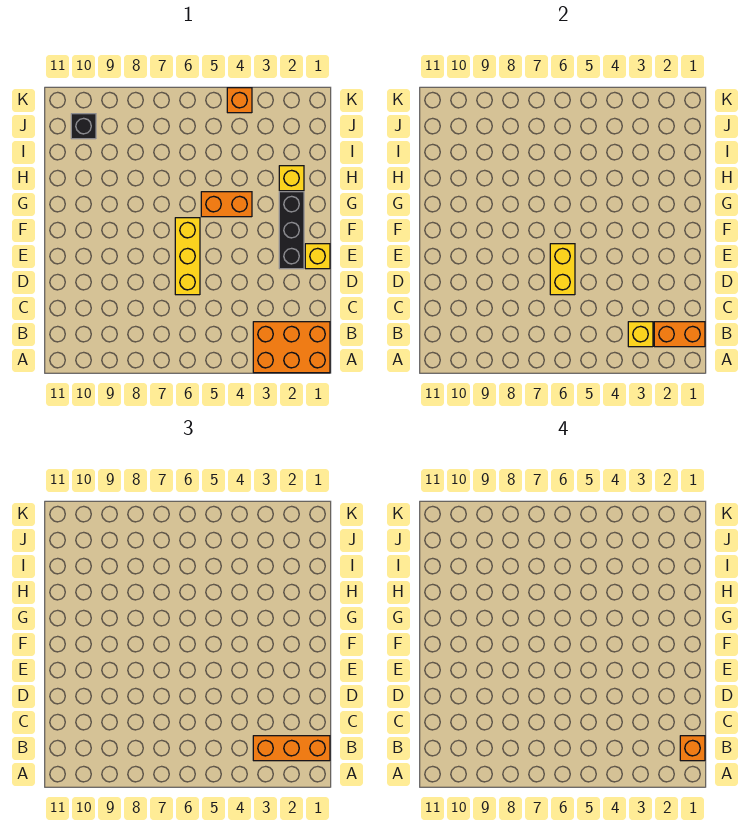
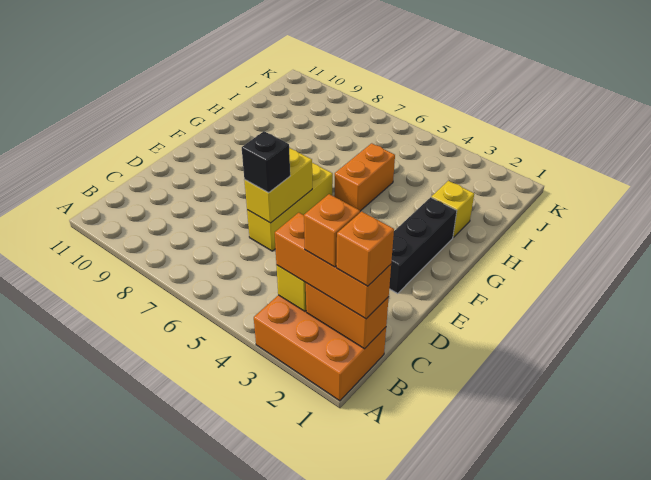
yellow brick E1 level 1 -> none
orange brick G4:G5 level 1 -> orange brick G5:H5 level 1
black brick J10 level 1 -> black brick D6 level 3
orange brick K4 level 1 -> orange brick B2 level 4

